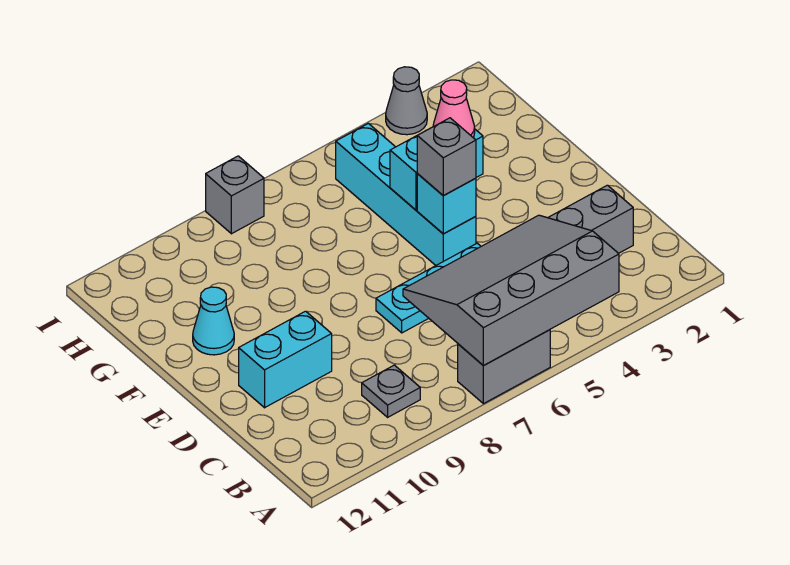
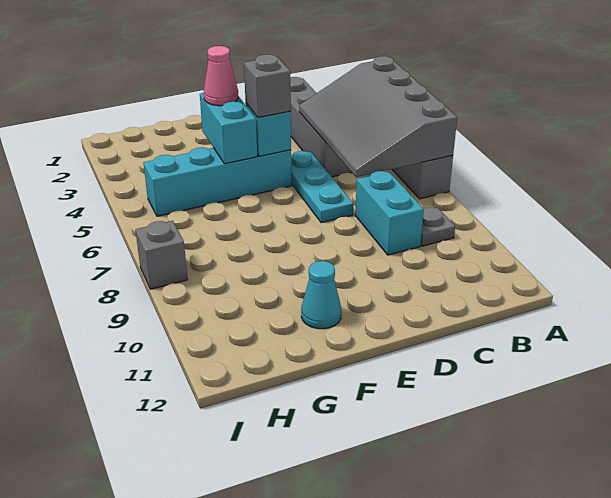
cyan brick D10:D11 level 1 -> cyan brick C8:C9 level 1
grey cone I3 level 1 -> none

